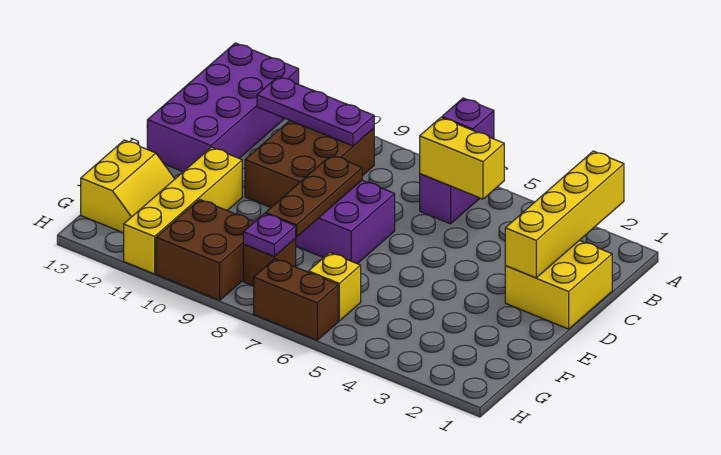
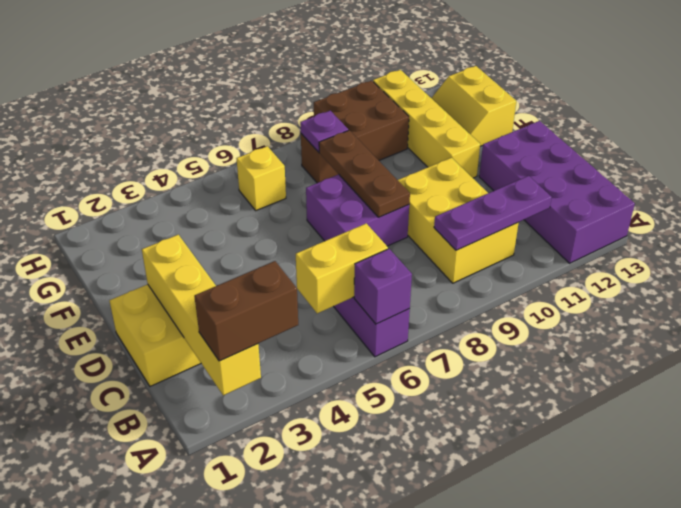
brown brick B9:D10 level 1 -> yellow brick B9:D10 level 1
brown brick H6:H7 level 1 -> brown brick A2:A3 level 3

